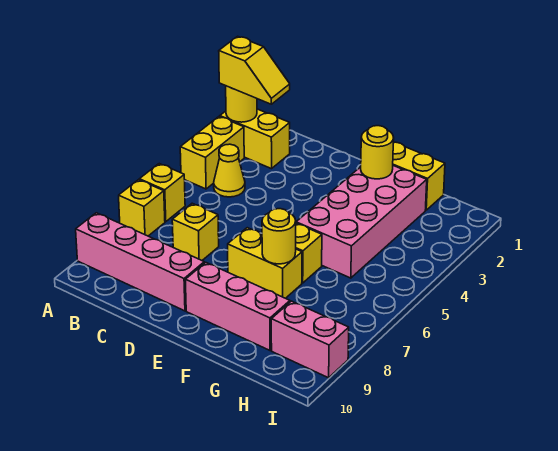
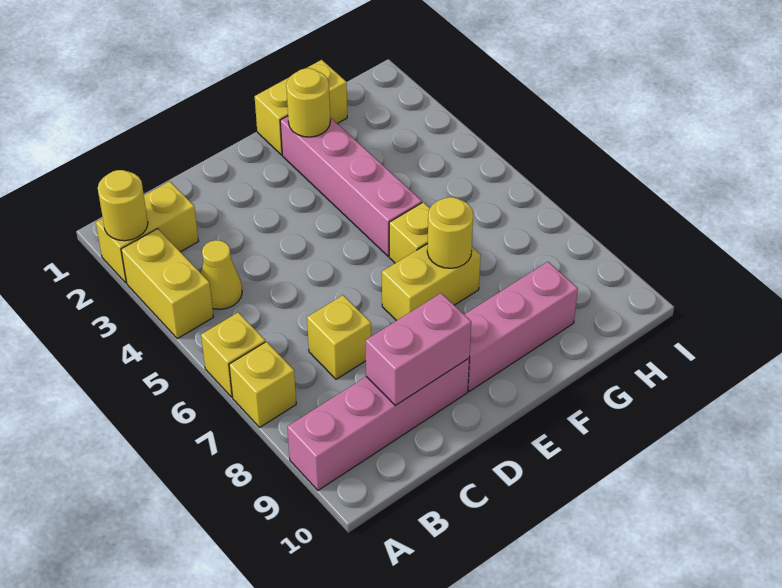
yellow slope A2:B2 level 3 top A -> none
pink brick F2:G5 level 1 -> pink brick F2:F5 level 1
pink brick H9:I9 level 1 -> pink brick C9:D9 level 2

